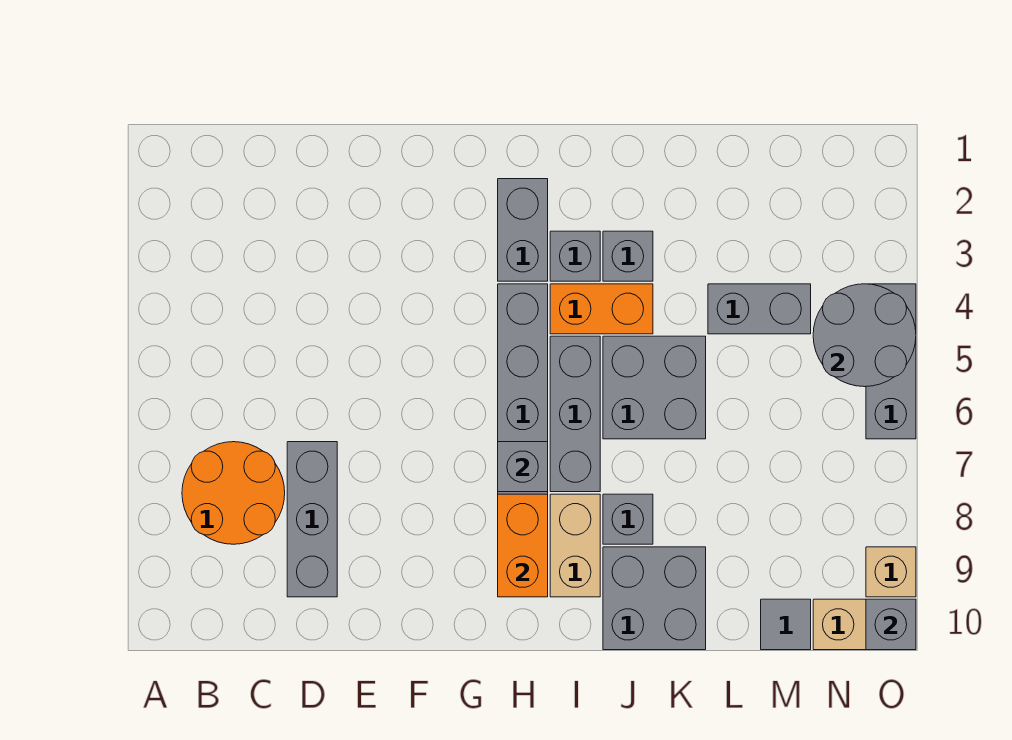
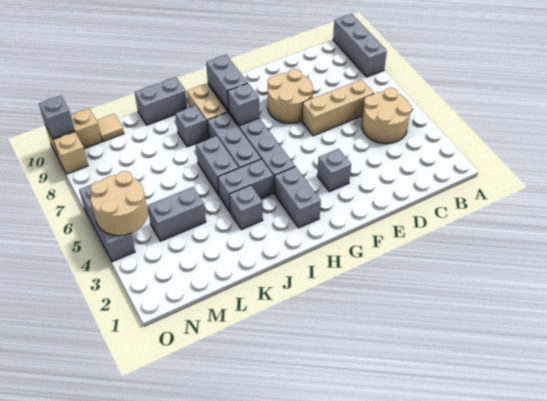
none -> tan round brick B4:C5 level 1
orange round brick B7:C8 level 1 -> none
none -> tan brick C6:E6 level 1
grey brick D7:D9 level 1 -> grey brick A8:A10 level 1
none -> tan round brick E7:F8 level 1
orange brick H8:H9 level 2 -> grey brick H8:H9 level 2
grey brick I3 level 1 -> grey brick F3 level 1
orange brick I4:J4 level 1 -> grey brick I4:J4 level 1
grey brick J5:K6 level 1 -> grey brick J5:J6 level 1
grey brick J9:K10 level 1 -> grey brick J10:K10 level 1
grey tile M10 level 1 -> tan tile M10 level 1
grey round brick N4:O5 level 2 -> tan round brick N4:O5 level 2

